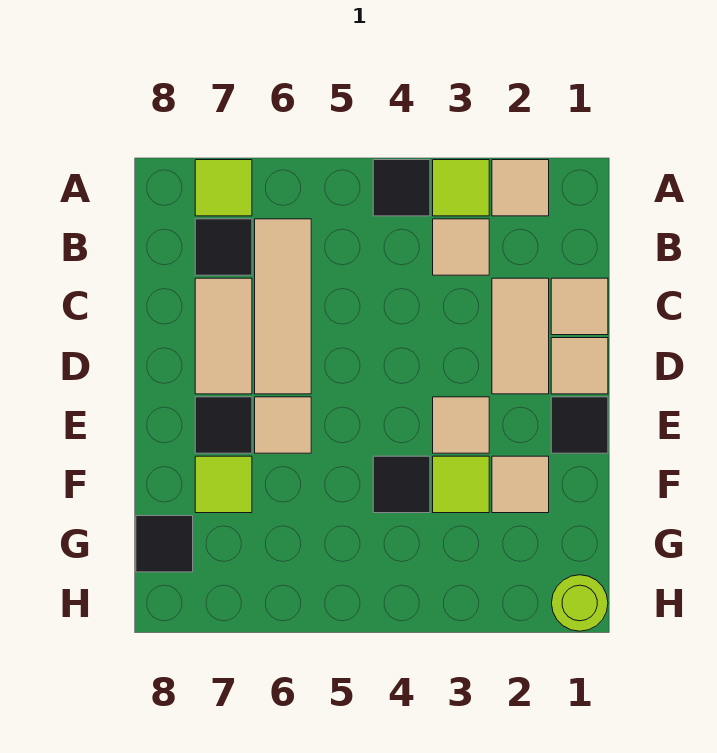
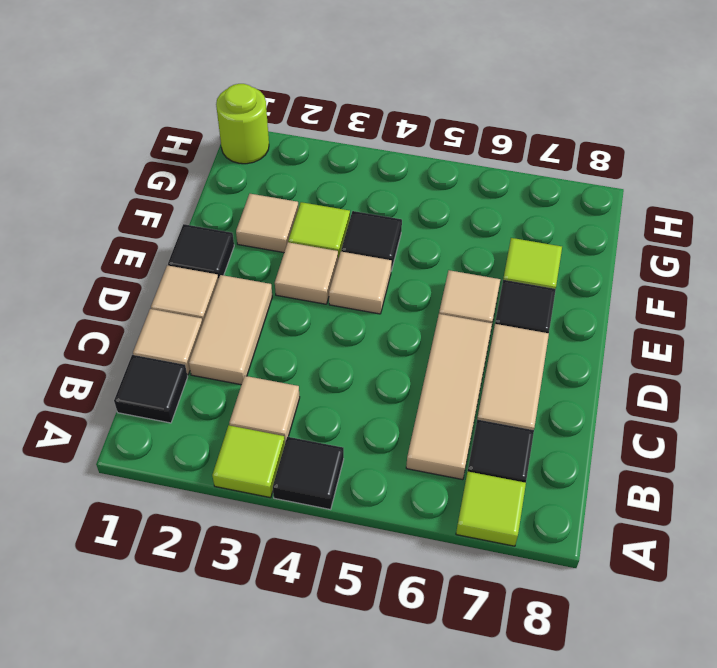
tan tile A2 level 1 -> tan tile E4 level 1
black tile G8 level 1 -> black tile B1 level 1

